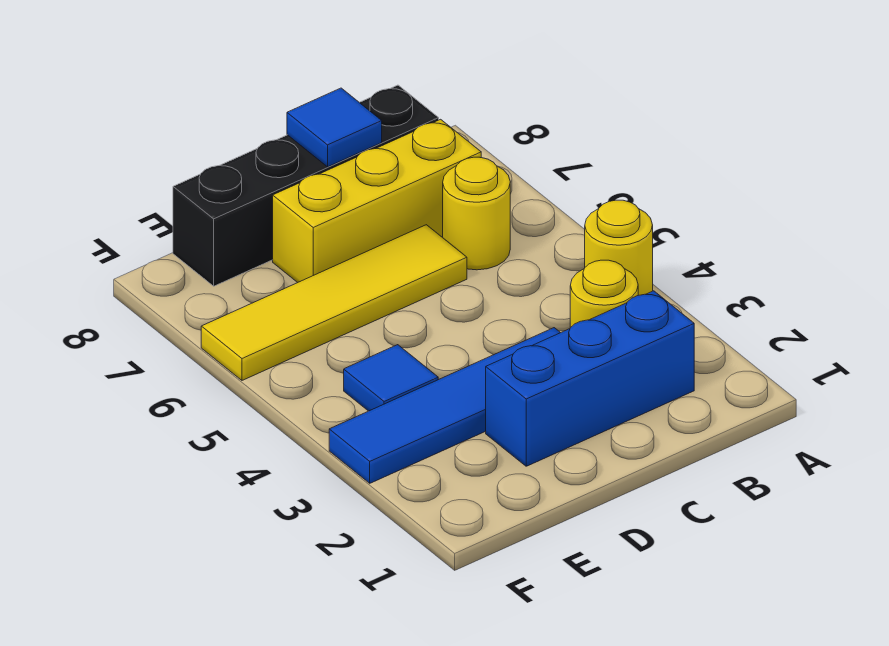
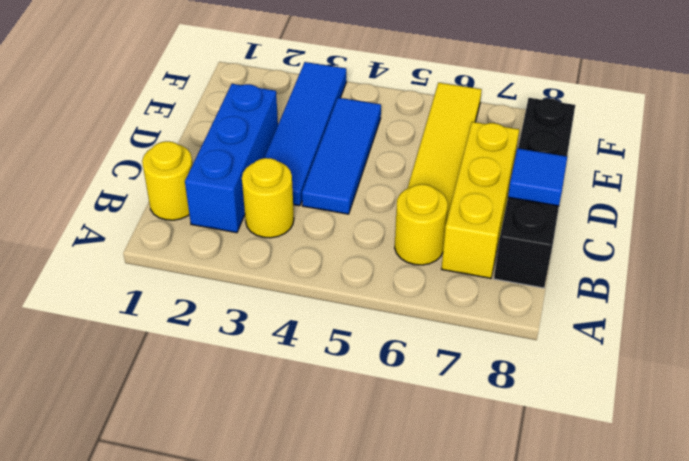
yellow round brick A4 level 1 -> yellow round brick B1 level 1
blue tile E4 level 1 -> blue tile C4:E4 level 1

